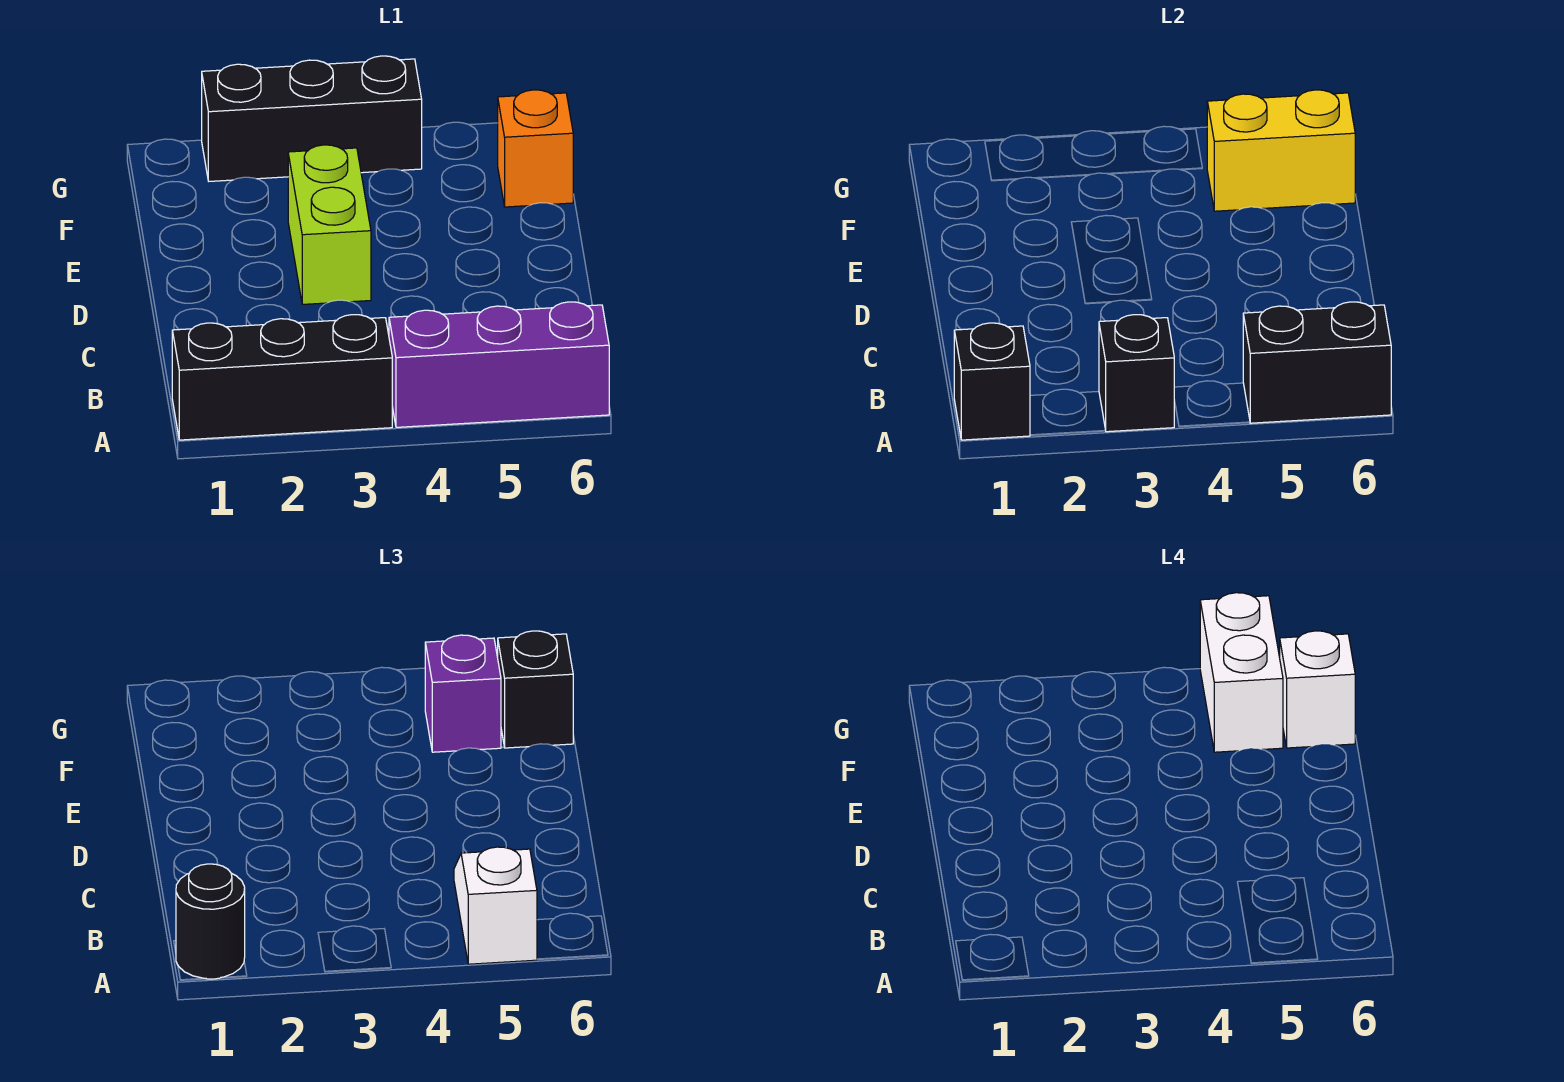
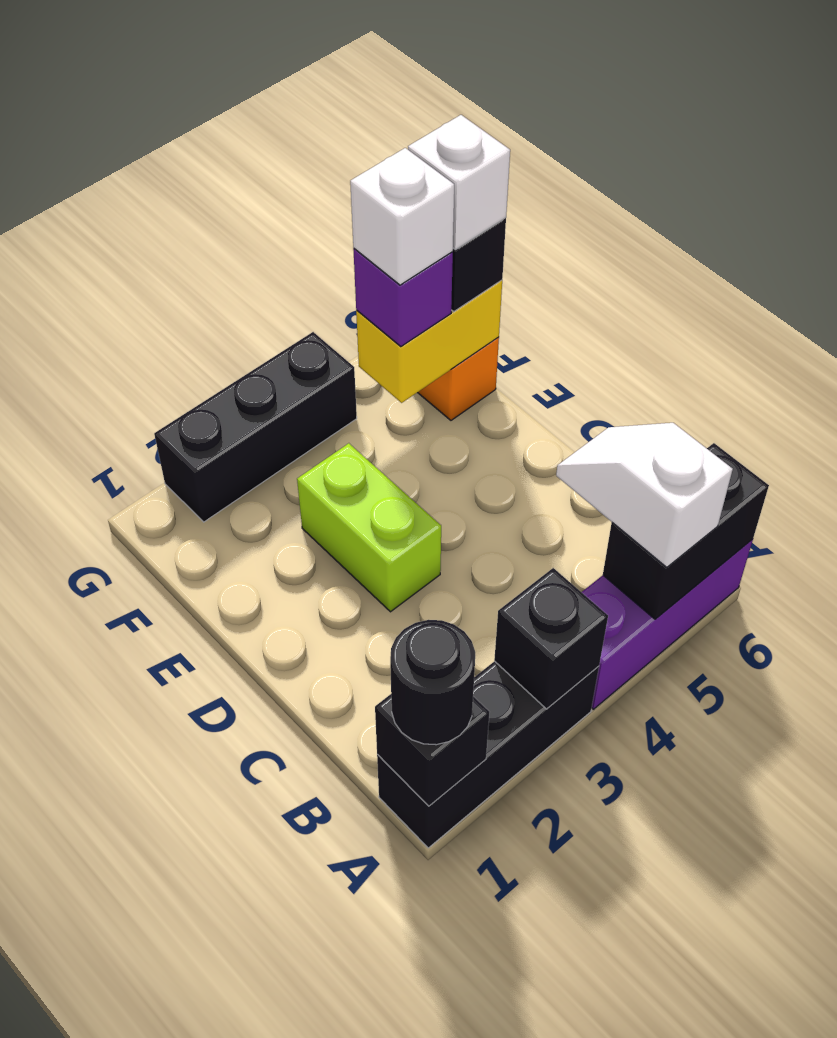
white brick F5:G5 level 4 -> white brick F5 level 4

